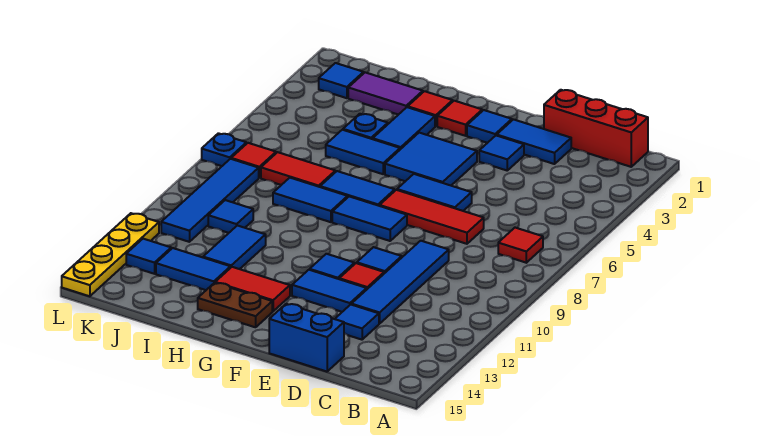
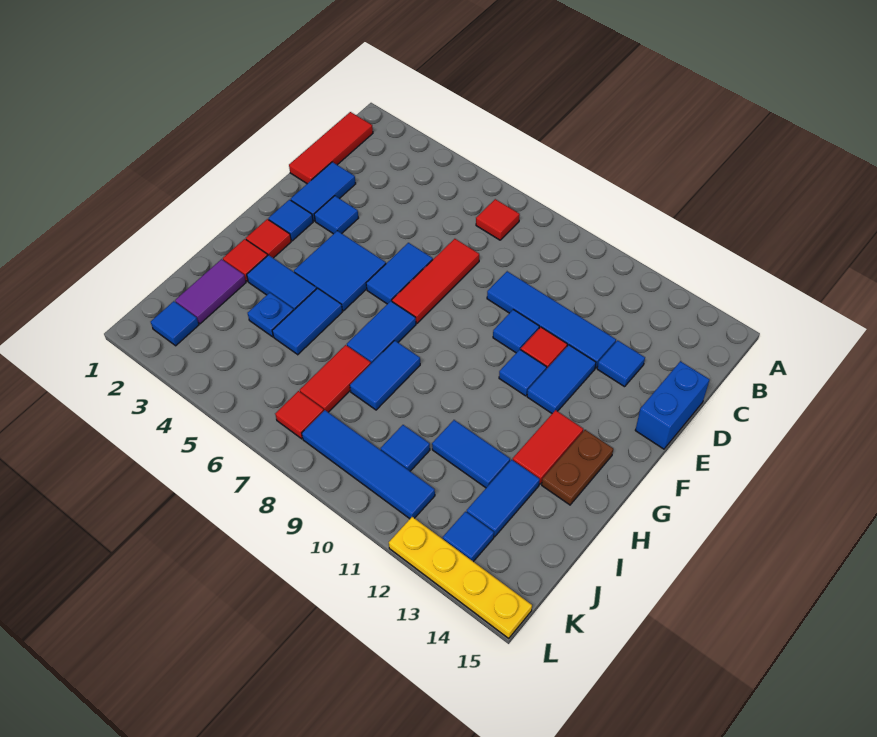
red brick B1:D1 level 1 -> red tile B1:D1 level 1
blue tile F8:G8 level 1 -> none
blue plate L7 level 1 -> none

